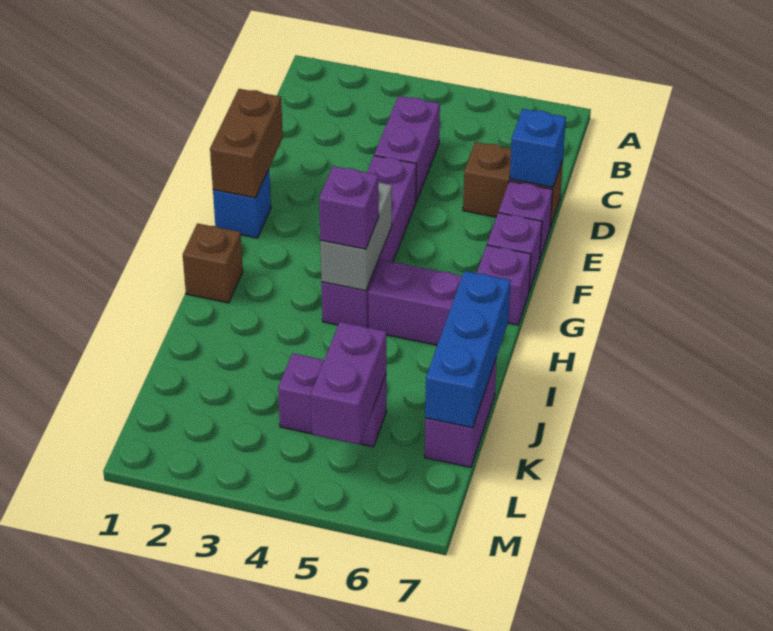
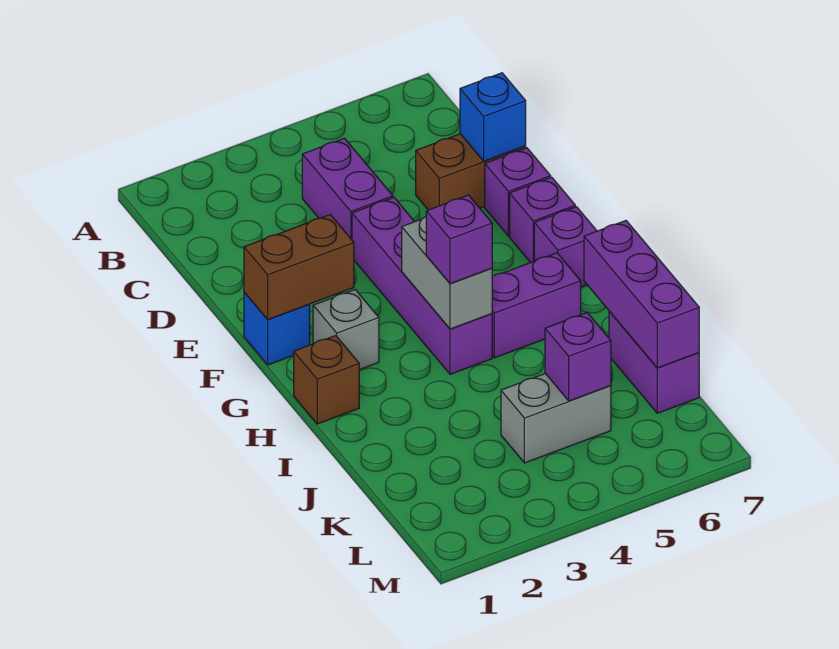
brown brick E1:F1 level 2 -> brown brick F1:F2 level 2
none -> grey brick G2 level 1
blue brick I7:K7 level 2 -> purple brick I7:K7 level 2
purple brick K4:K5 level 1 -> grey brick K4:K5 level 1
purple brick K5:L5 level 2 -> purple brick K5 level 2

